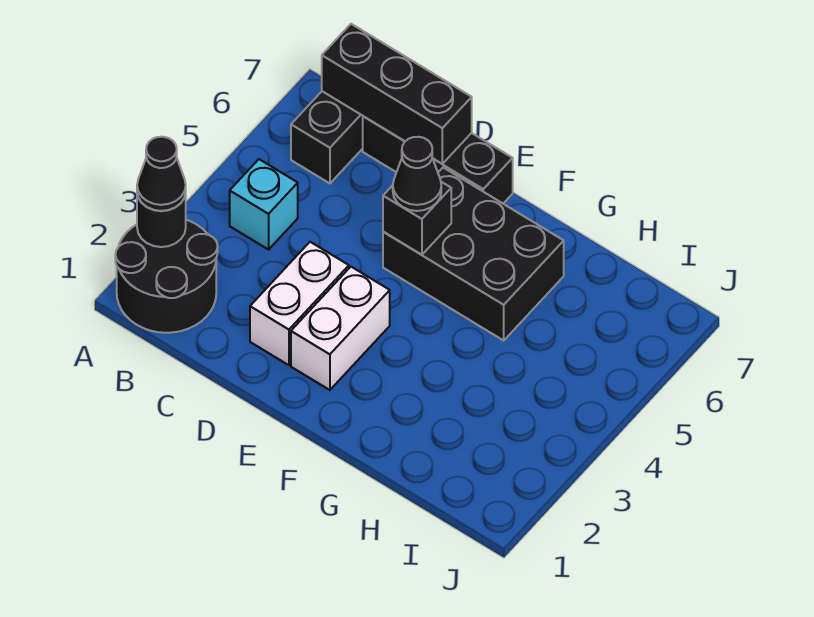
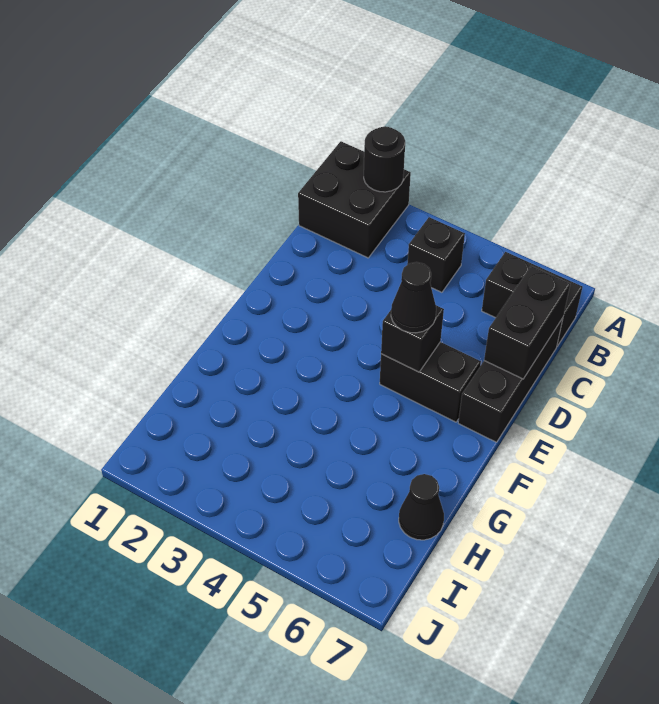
black round brick A1:B2 level 1 -> black brick A1:B2 level 1
black cone A2 level 3 -> black cone H7 level 1
cyan brick B4 level 1 -> black brick B4 level 1
black brick B7:D7 level 2 -> black brick C7:D7 level 2
white brick D2:D3 level 1 -> none
white brick E2:E3 level 1 -> none
black brick E5:G6 level 1 -> black brick E5:E6 level 1

